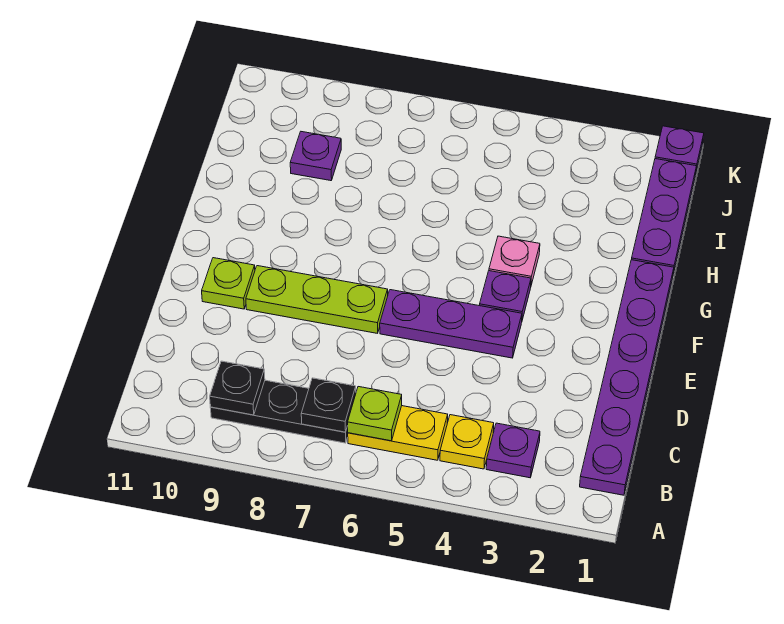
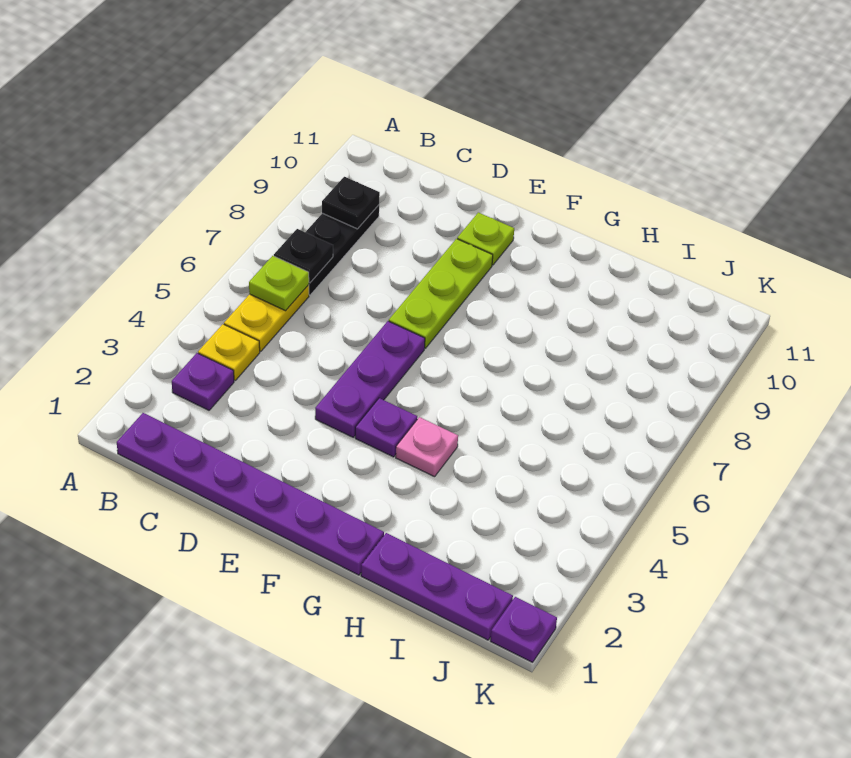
purple plate I9 level 1 -> none

